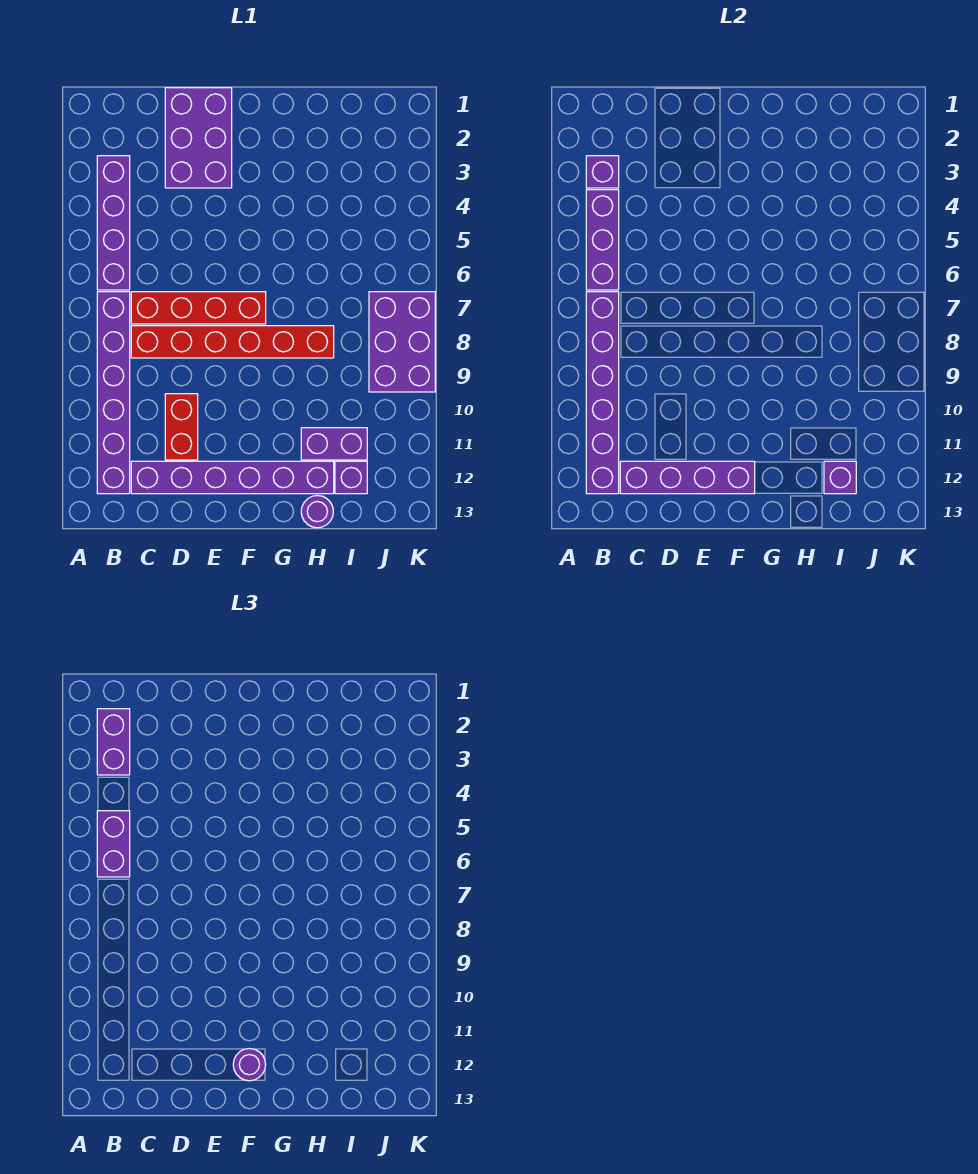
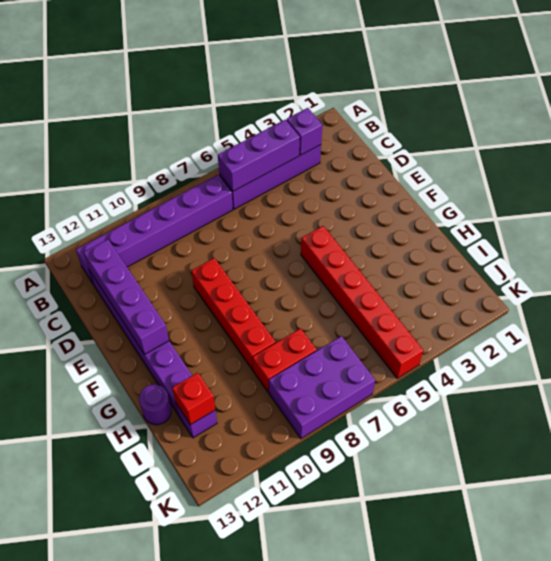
purple brick B2:B3 level 3 -> none
purple brick B5:B6 level 3 -> none
purple brick B7:B12 level 2 -> none
red brick C7:F7 level 1 -> red brick E9:H9 level 1
red brick C8:H8 level 1 -> red brick F5:K5 level 1
purple brick D1:E3 level 1 -> none
red brick D10:D11 level 1 -> red brick I8:I9 level 1
purple round brick F12 level 3 -> none
purple brick H11:I11 level 1 -> none
purple brick I12 level 2 -> red brick I12 level 2

